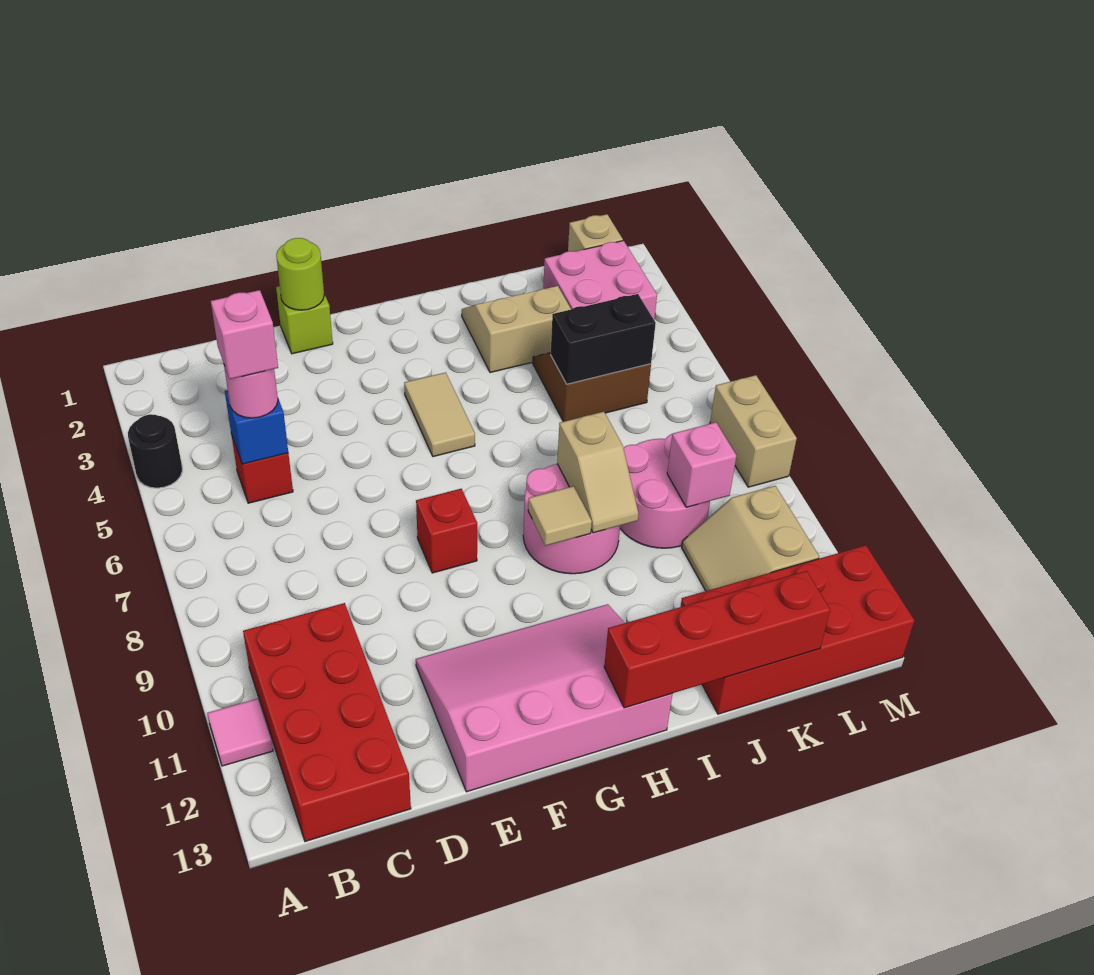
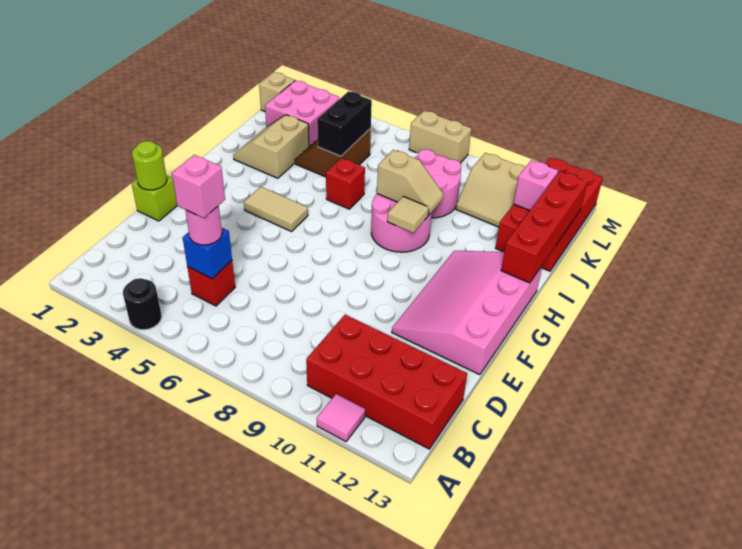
red brick F8 level 1 -> red brick I6 level 1
pink brick K9 level 2 -> pink brick K12 level 2

